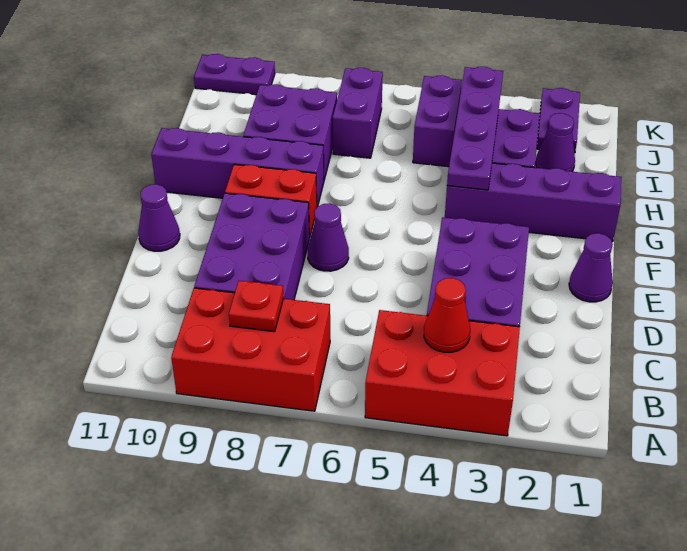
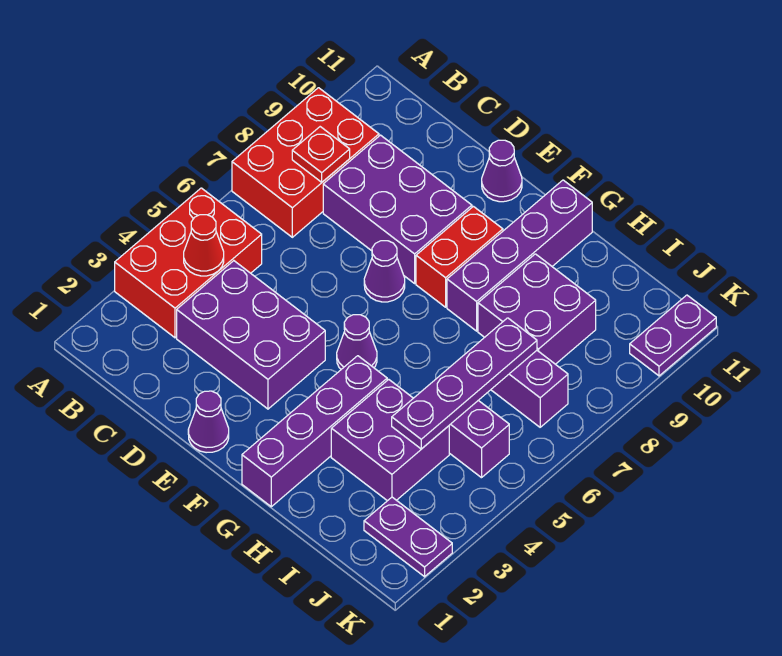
purple plate G4:J4 level 2 -> purple plate I4:I7 level 2
purple cone I2 level 1 -> purple cone F5 level 1

